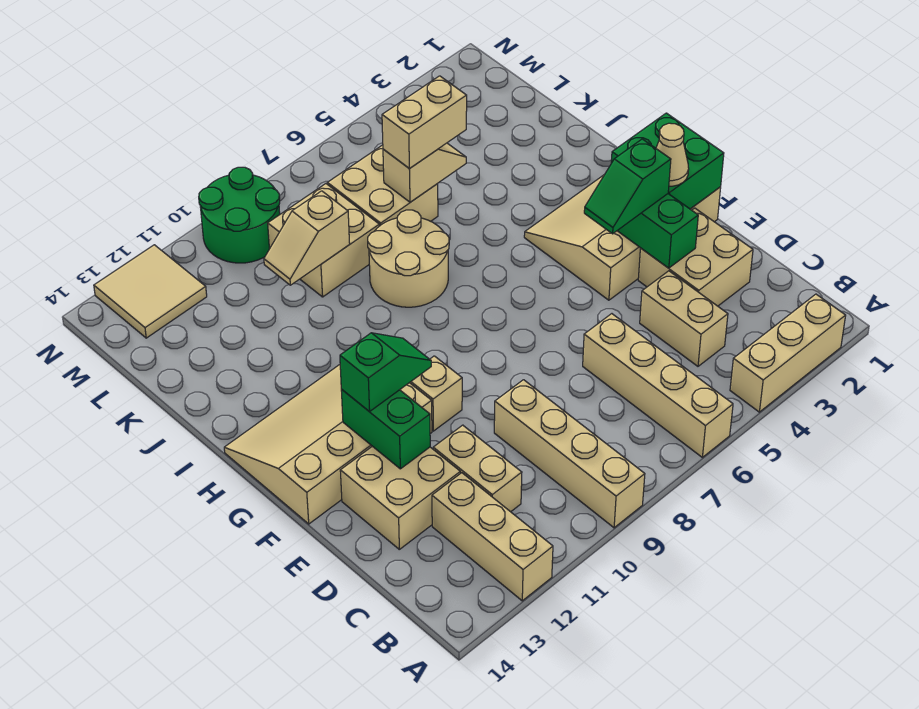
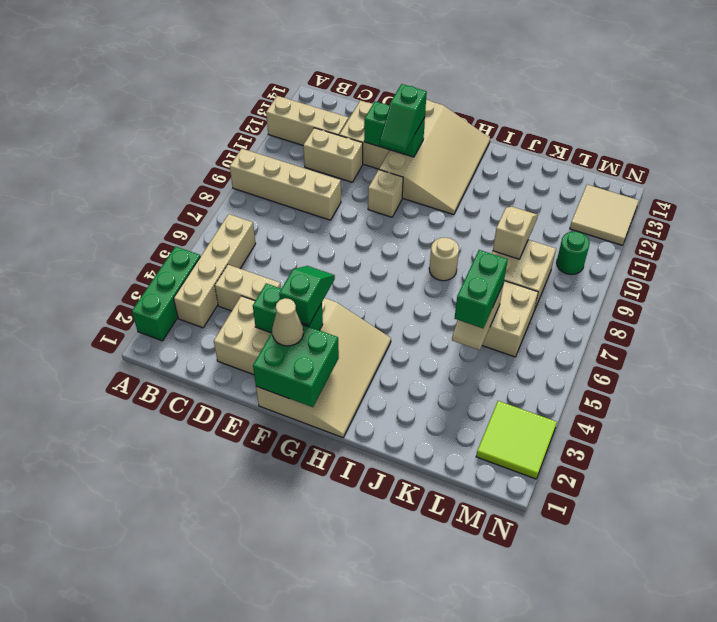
tan brick A2:A4 level 1 -> green brick A2:A4 level 1
tan brick A6:D6 level 1 -> tan brick B3:B6 level 1
tan round brick I7:J8 level 1 -> tan round brick I8 level 1
tan brick K5:K6 level 3 -> green brick K5:K6 level 3
none -> lime tile M2:N3 level 1
green round brick M9:N10 level 1 -> green round brick M10 level 1

